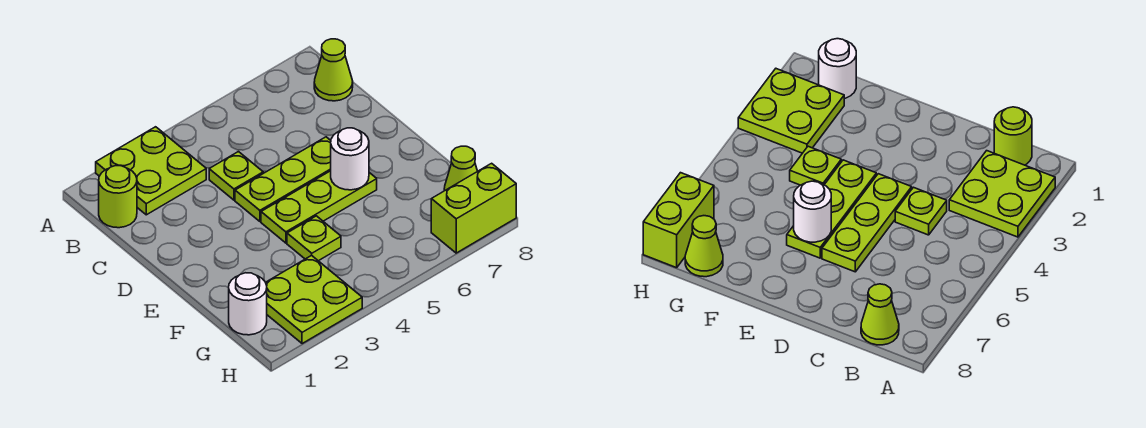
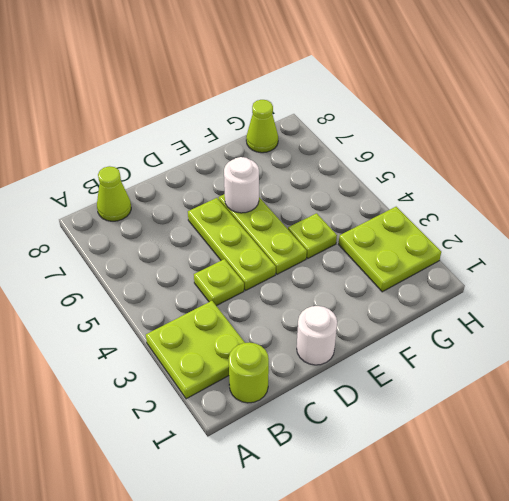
white round brick G1 level 1 -> white round brick D1 level 1
lime brick H7:H8 level 1 -> none

